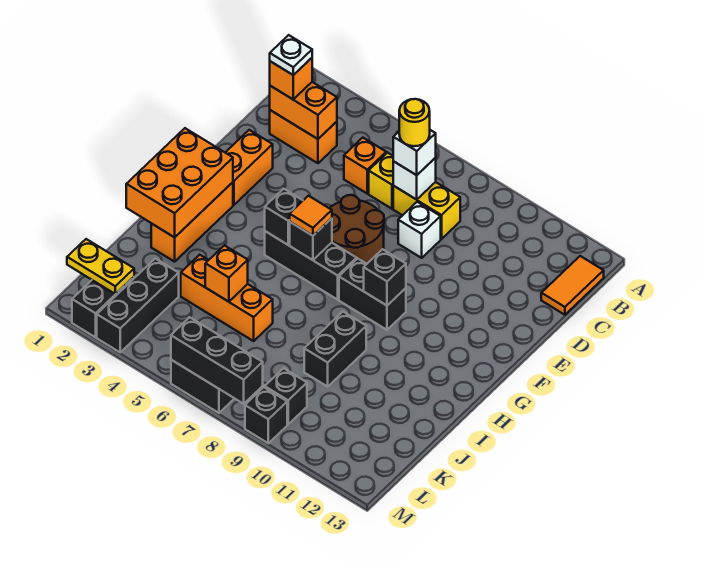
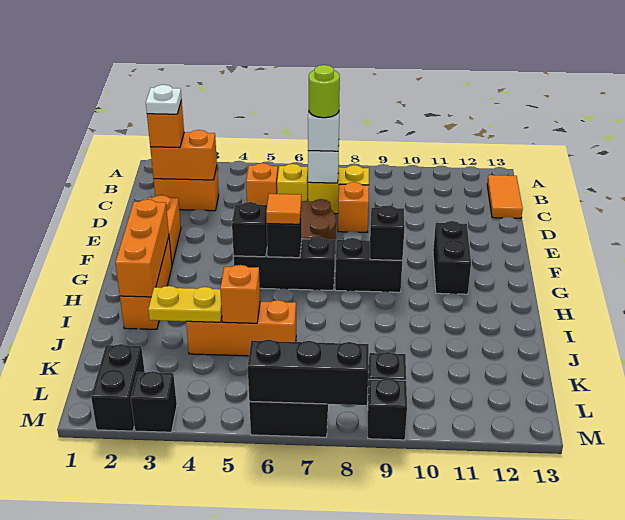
yellow round brick C7 level 4 -> lime round brick C7 level 4
white brick D8 level 1 -> orange brick D8 level 1
orange brick G1:I2 level 2 -> orange brick G2:I2 level 2
black brick I9:J9 level 1 -> black brick F11:G11 level 1
black brick K3:M3 level 1 -> black brick M3 level 1
yellow plate L1:L2 level 2 -> yellow plate J3:J4 level 2

